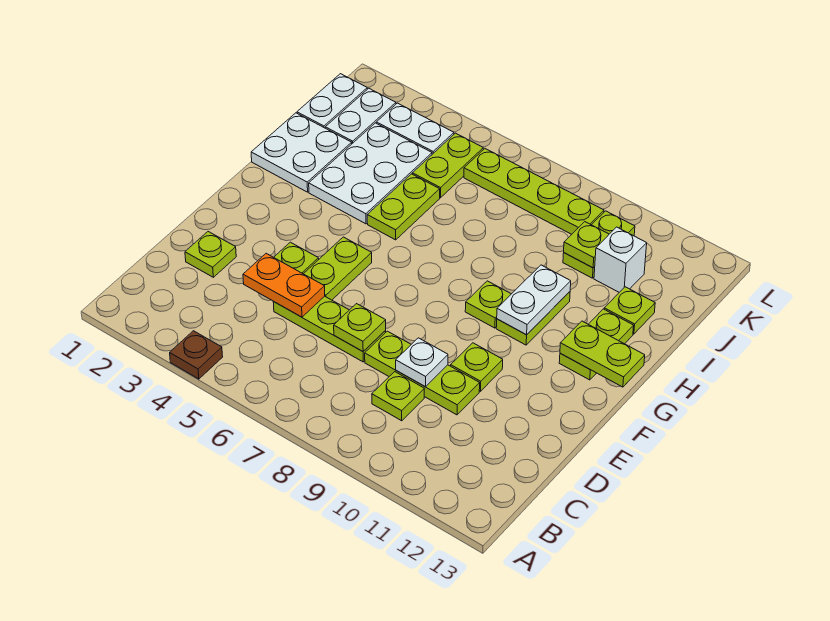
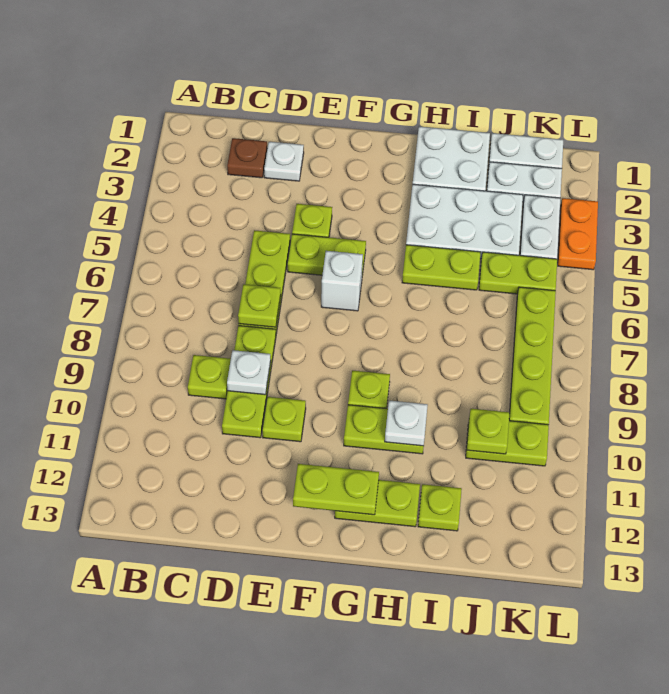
brown plate A4 level 1 -> brown plate C2 level 1
lime plate D2 level 1 -> white plate D2 level 1
orange plate D4:D5 level 2 -> orange plate L3:L4 level 1
white plate G10:H10 level 2 -> white plate H10 level 2
lime plate G12:G13 level 2 -> lime plate F12:G12 level 2
white brick J11 level 1 -> white brick F6 level 1

